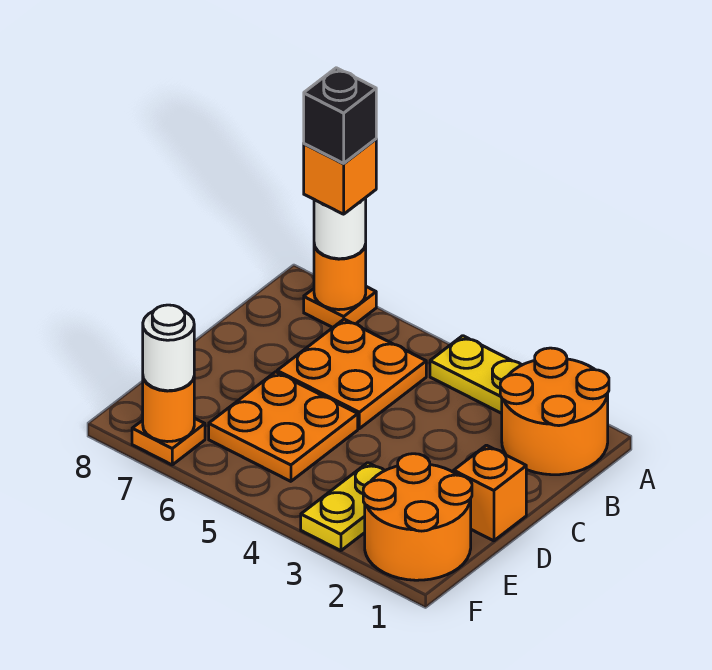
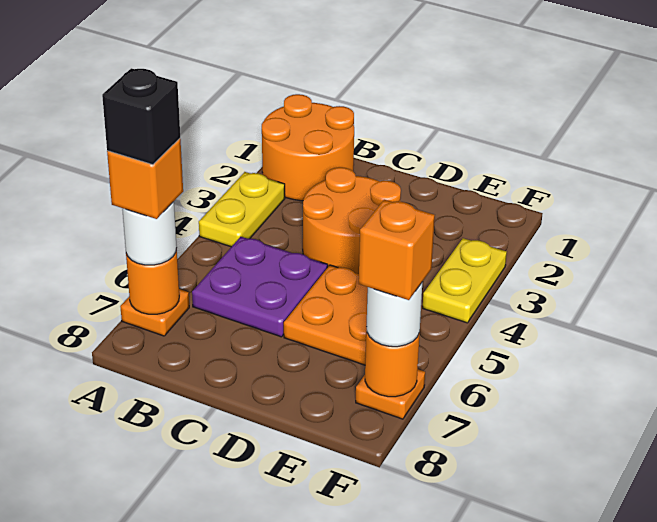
orange plate B5:C6 level 1 -> purple plate B5:C6 level 1
orange brick D1 level 1 -> orange brick F7 level 4
orange round brick E1:F2 level 1 -> orange round brick C3:D4 level 1
yellow plate E3:F3 level 1 -> yellow plate F3:F4 level 1

